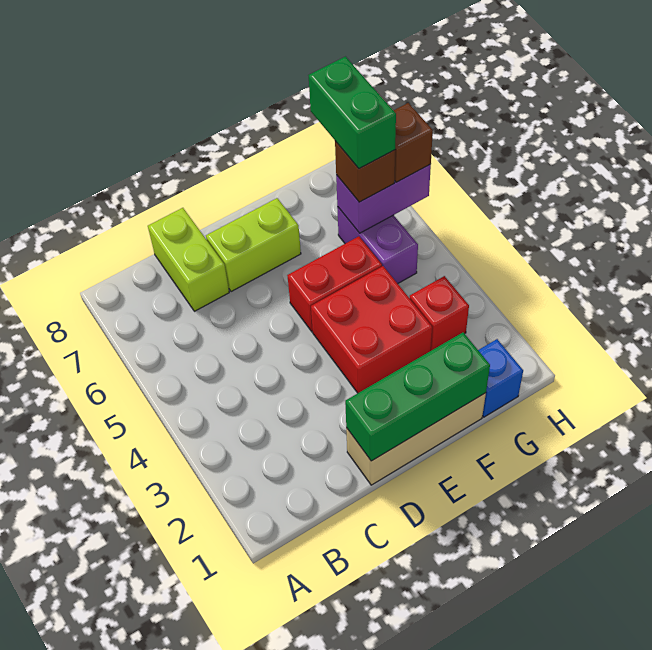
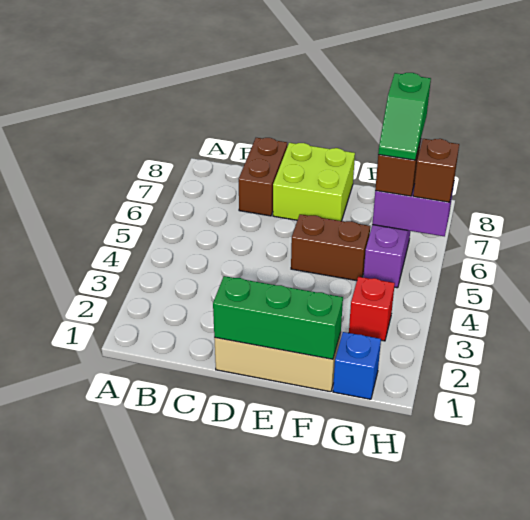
lime brick C7:C8 level 1 -> brown brick C7:C8 level 1
lime brick D7:E7 level 1 -> lime brick D7:E8 level 1
red brick E3:F4 level 1 -> none
red brick E5:F5 level 1 -> brown brick E5:F5 level 1
green brick G6:G7 level 4 -> green slope G6:G7 level 4 top 7

